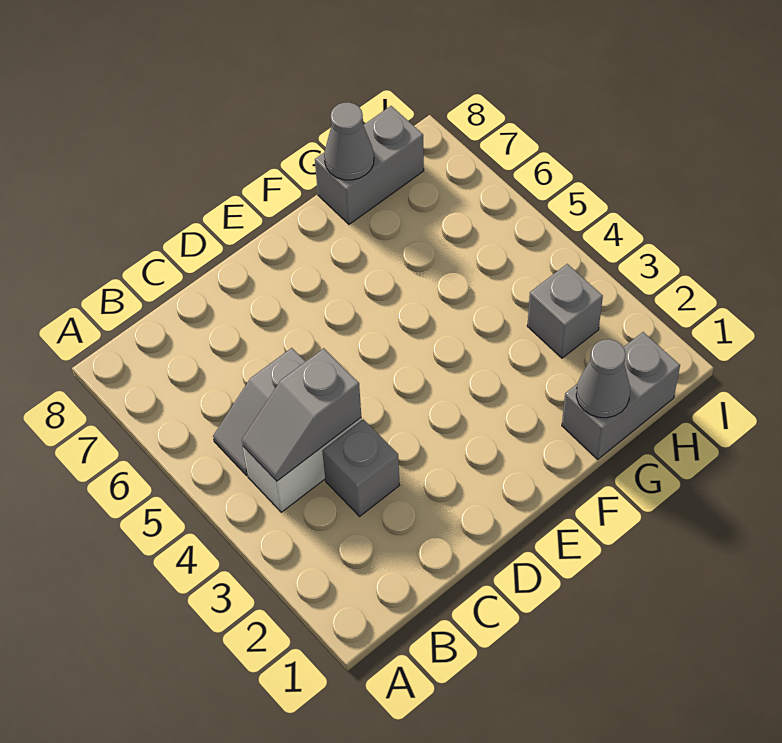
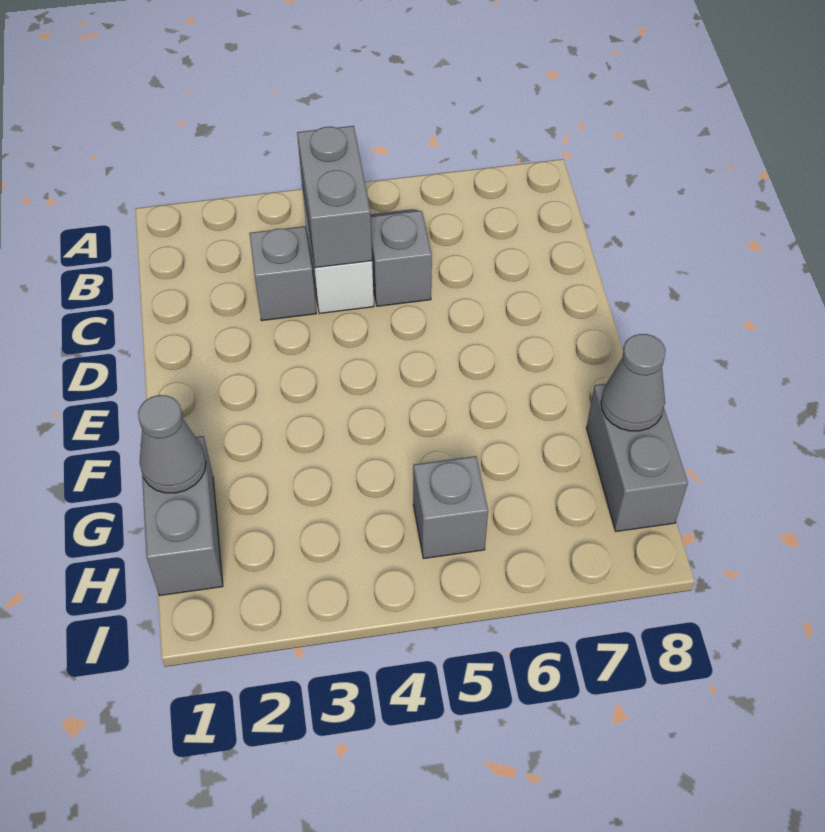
grey slope B4:C4 level 2 top C -> grey brick B4:C4 level 2
grey brick H3 level 1 -> grey brick H5 level 1

